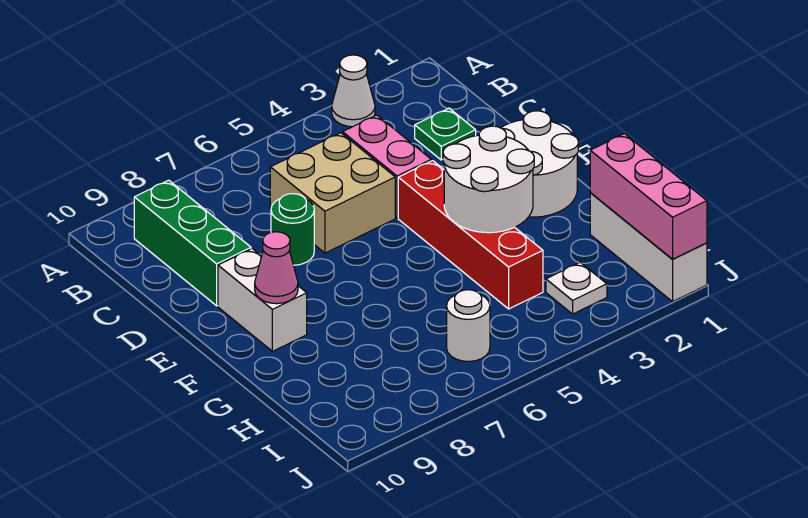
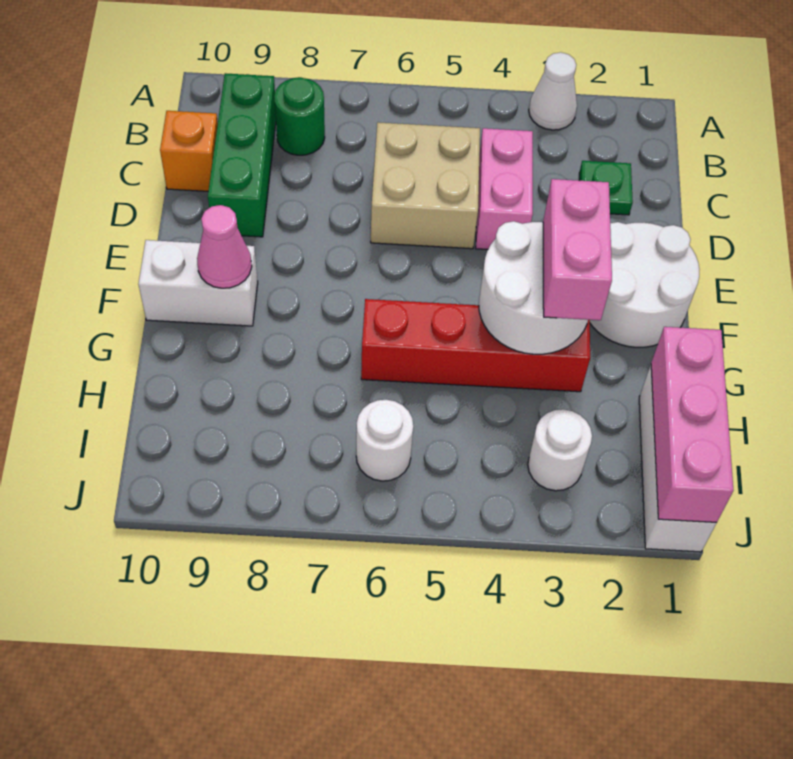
none -> orange brick C10 level 1
green round brick D7 level 1 -> green round brick B8 level 1
red brick E4:H4 level 1 -> red brick G3:G6 level 1
white brick E9:F9 level 1 -> white brick F9:F10 level 1
none -> pink brick F3:G3 level 3
white plate I3 level 1 -> white round brick I3 level 1

